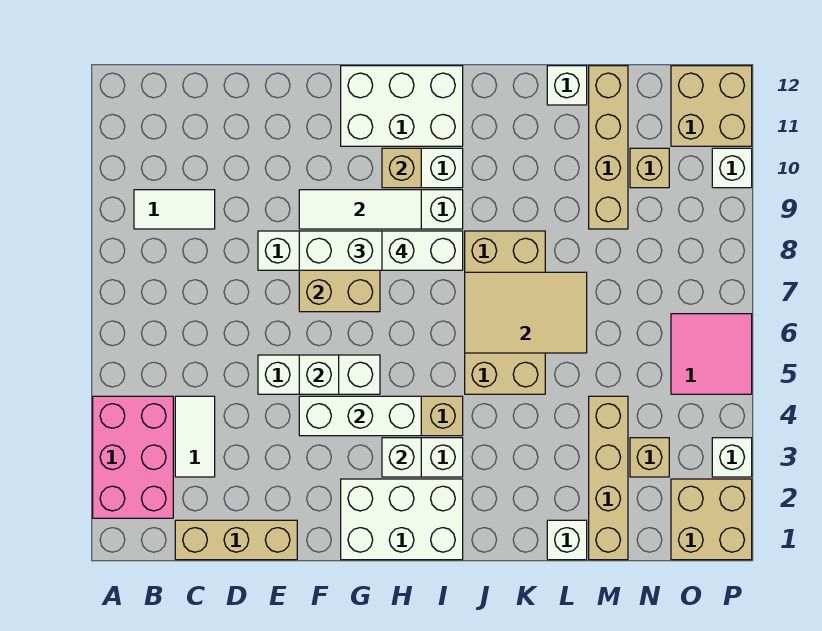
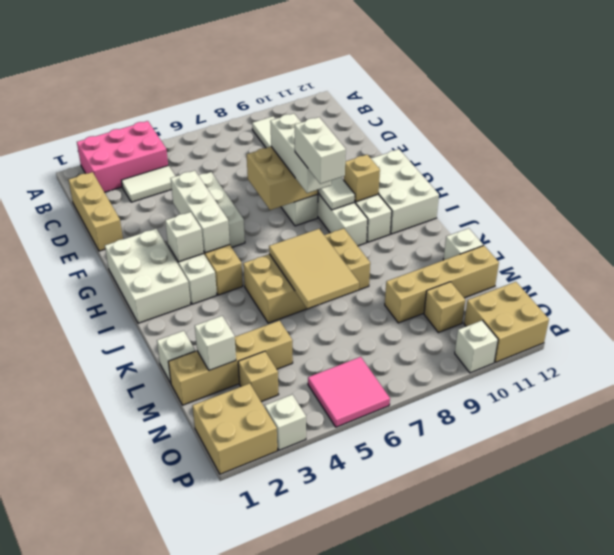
white brick F5 level 2 -> white brick M2 level 2

